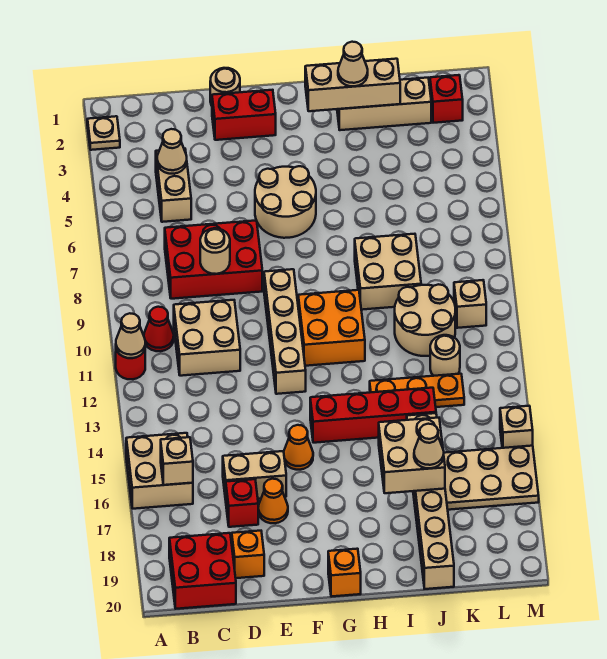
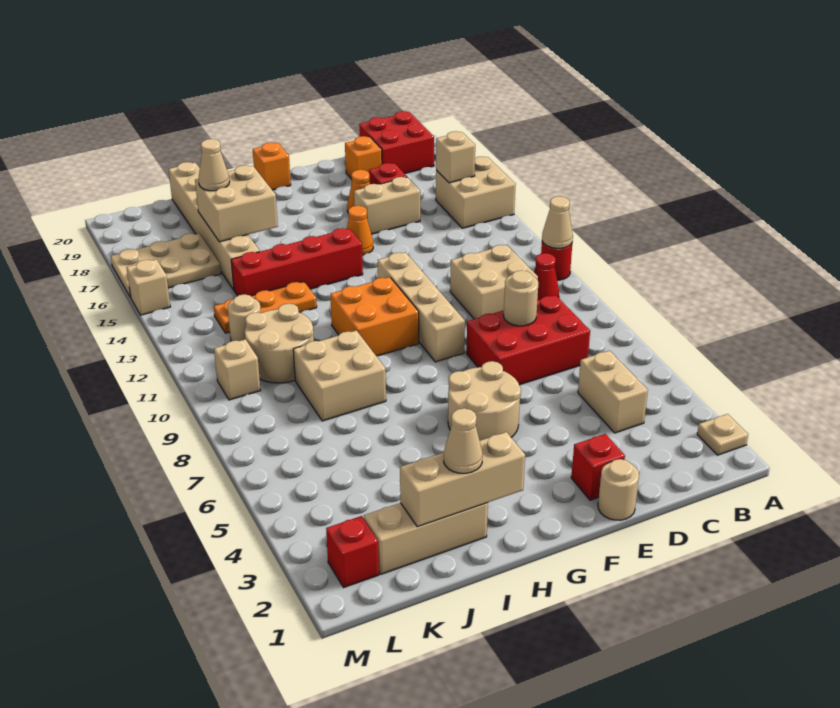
tan cone C4 level 2 -> none
red brick E2:F2 level 1 -> red brick E2 level 1

